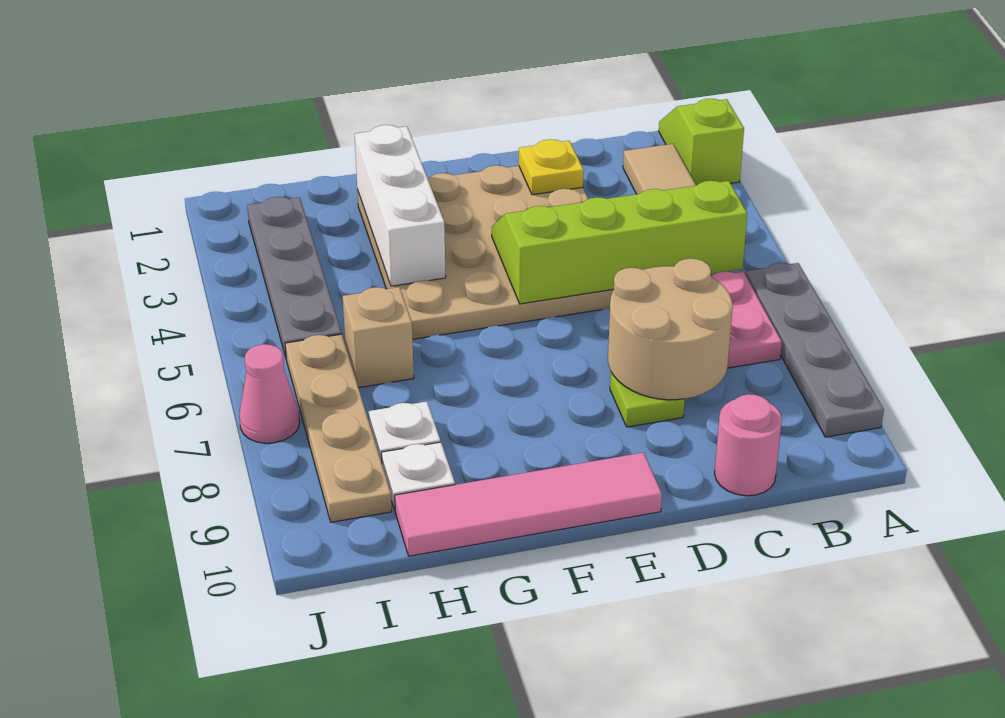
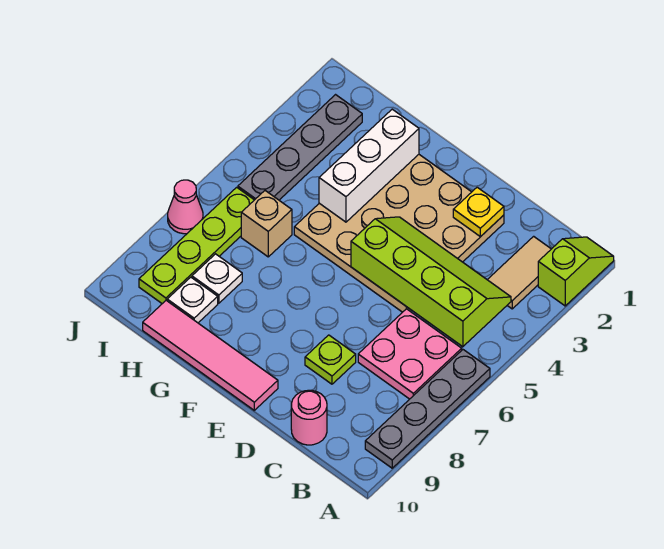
tan round brick C7:D8 level 2 -> none
tan plate I6:I9 level 1 -> lime plate I6:I9 level 1

